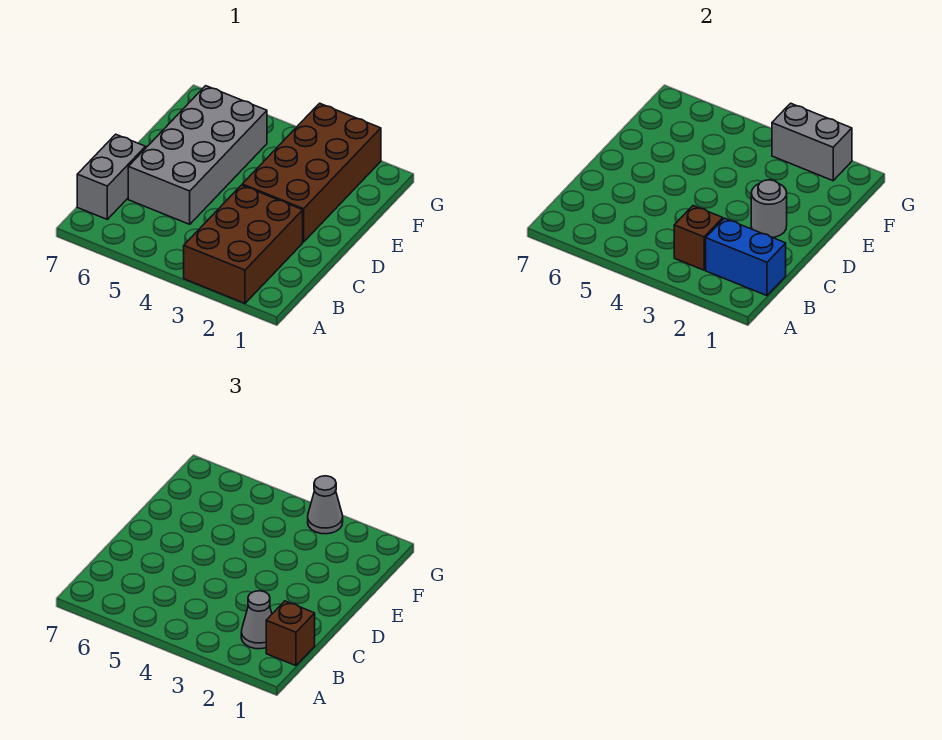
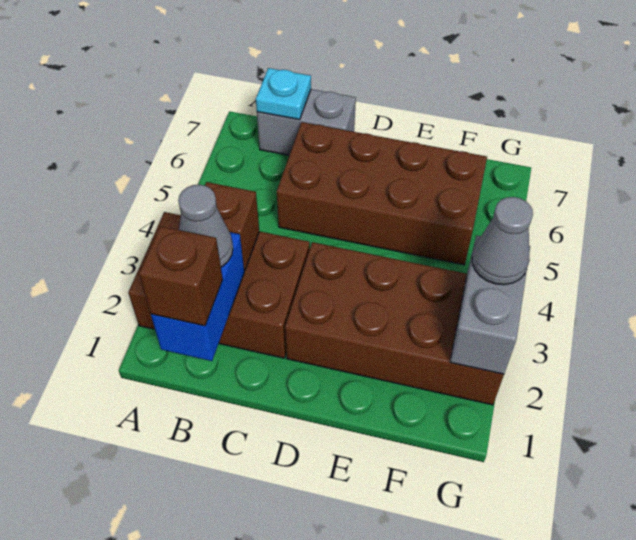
none -> cyan plate B7 level 2
grey brick C5:F6 level 1 -> brown brick C5:F6 level 1
grey round brick D2 level 2 -> none

